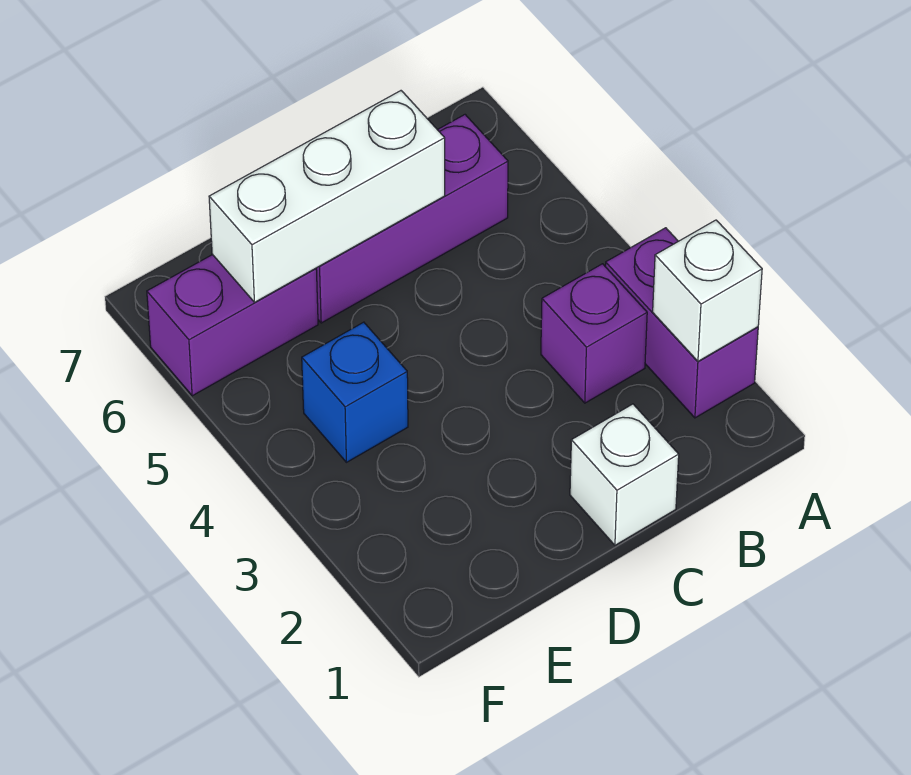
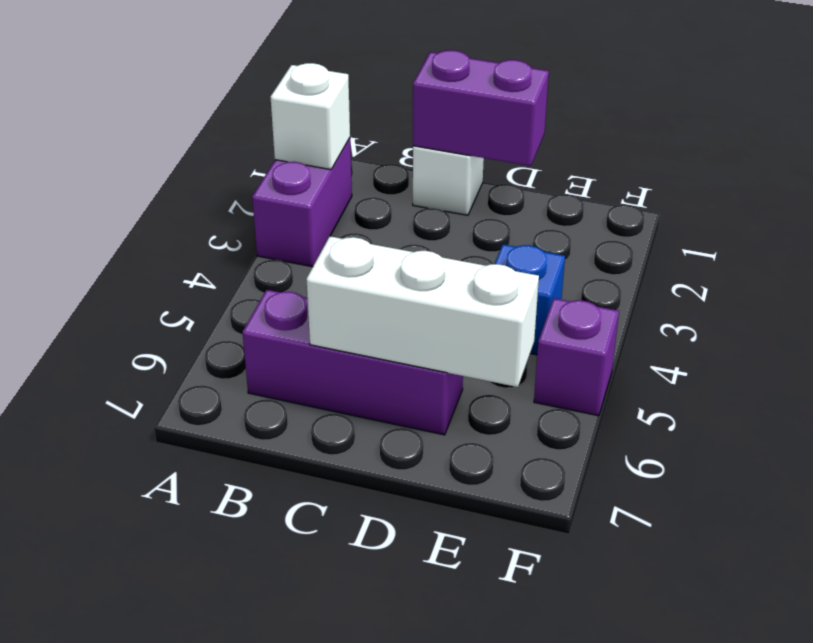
purple brick B3 level 1 -> purple brick F5 level 1
purple brick E6:F6 level 1 -> purple brick C1:D1 level 2

